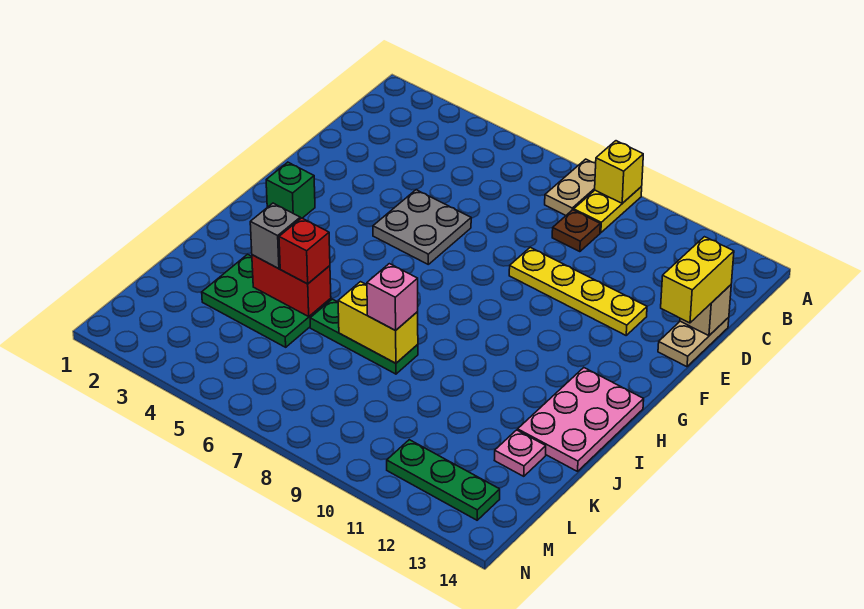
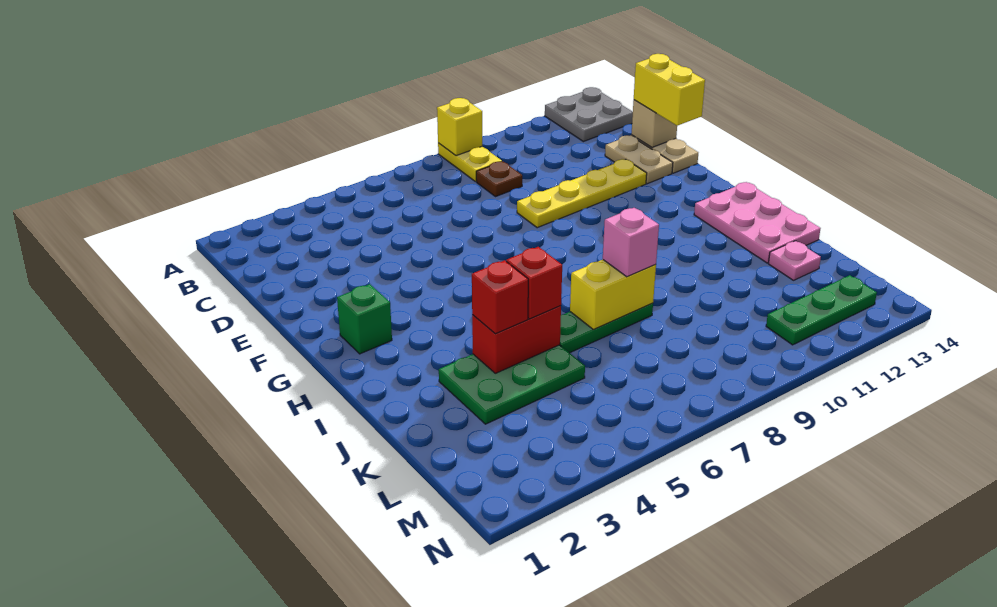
tan plate A8:B8 level 1 -> tan plate D13:E13 level 1
grey plate E5:F6 level 1 -> grey plate A13:B14 level 1
grey brick J4 level 3 -> red brick J4 level 3

